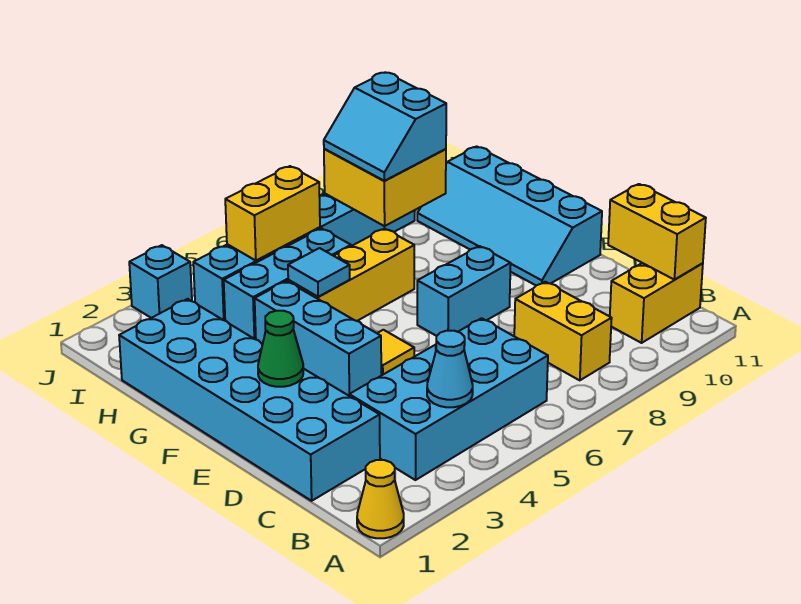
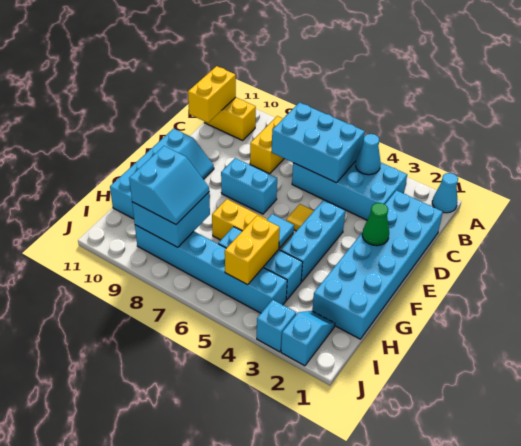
yellow cone A1 level 1 -> cyan cone A1 level 1
none -> cyan brick B5:C7 level 2
yellow brick H8:I9 level 2 -> cyan brick H8:I9 level 2
none -> cyan slope I2:J2 level 1 top J
yellow brick I5:I6 level 2 -> yellow brick H5:I5 level 2

